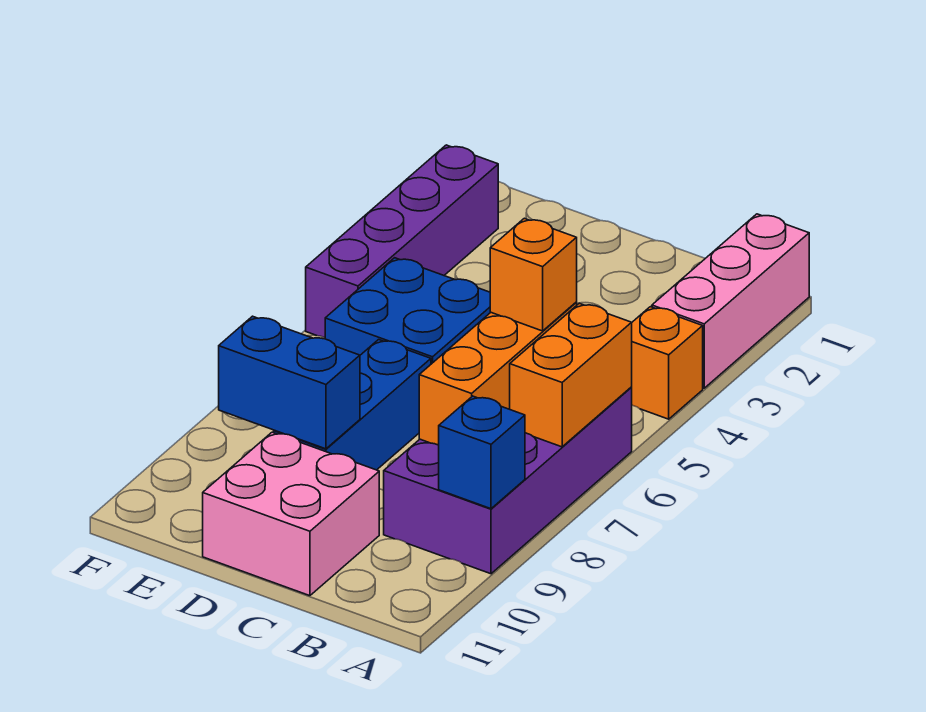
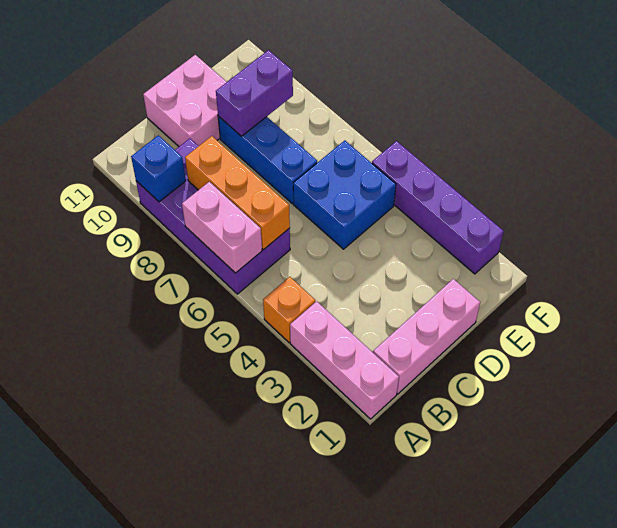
orange brick A6:A7 level 2 -> pink brick A6:A7 level 2
none -> pink brick B1:D1 level 1
orange brick B6 level 3 -> none
blue brick D9:E9 level 2 -> purple brick D9:E9 level 2

